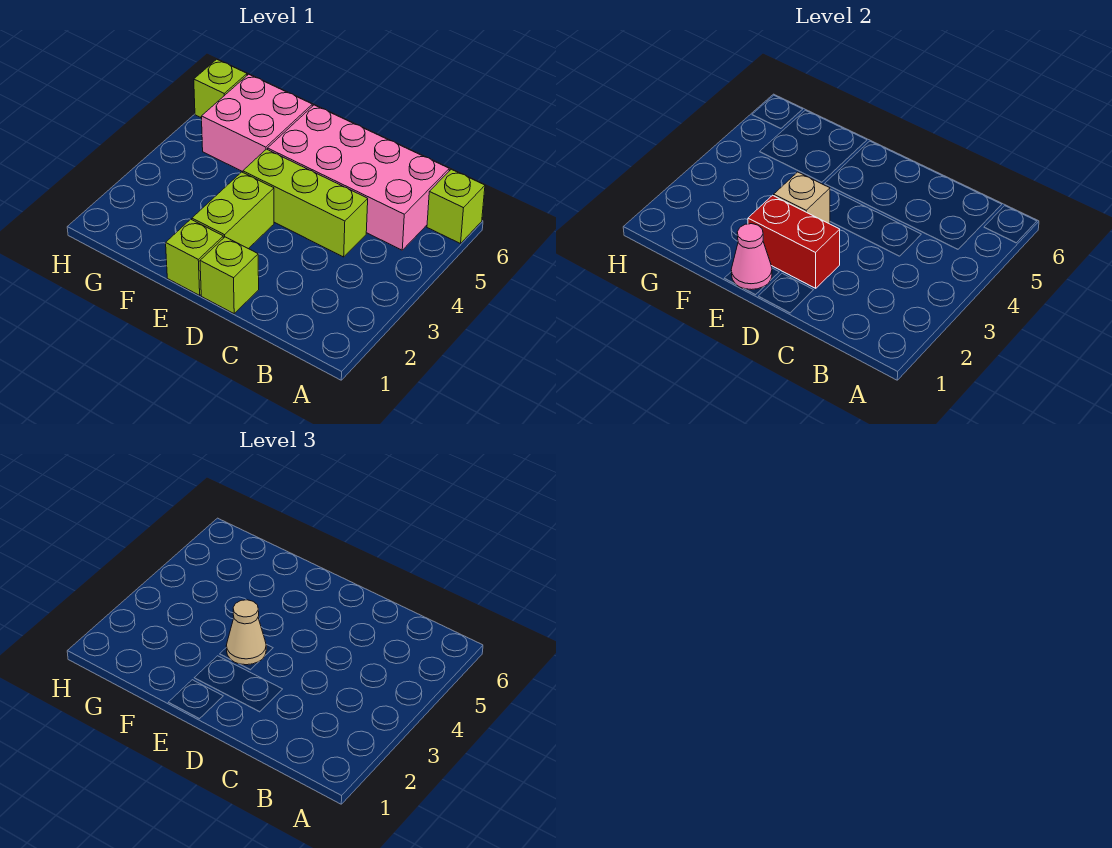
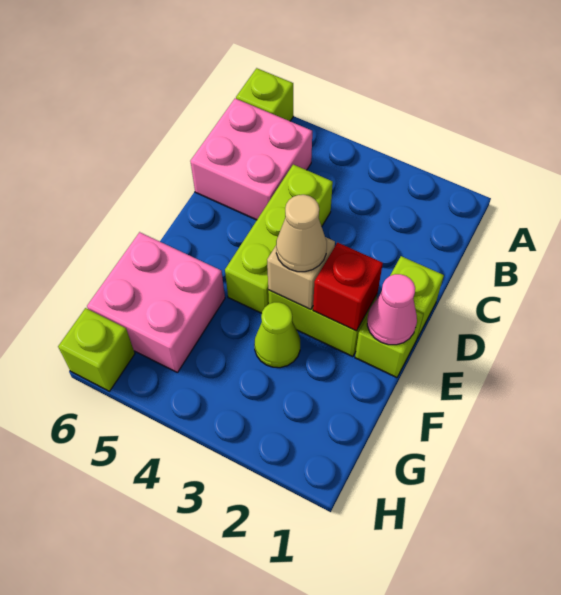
pink brick B5:E6 level 1 -> pink brick B5:C6 level 1
red brick D2:E2 level 2 -> red brick E2 level 2
none -> lime cone F3 level 1

